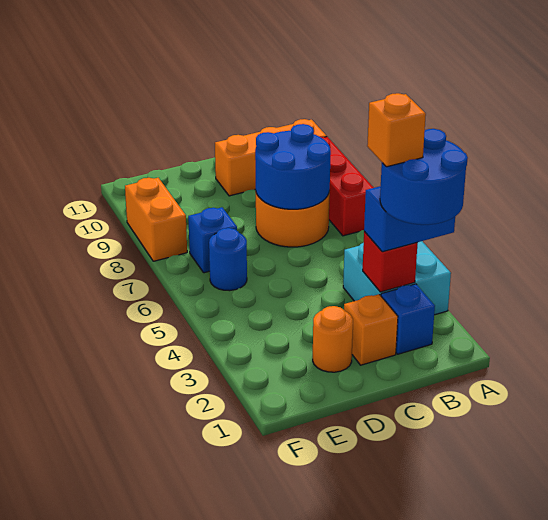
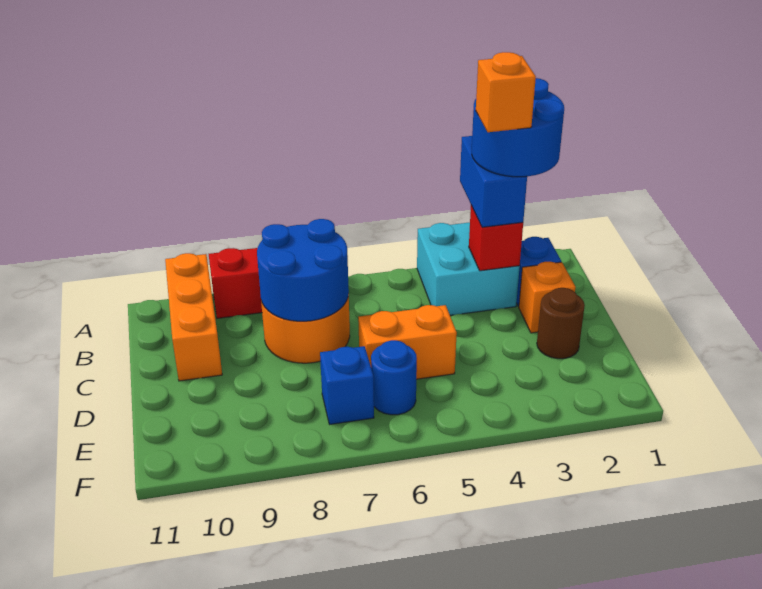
orange round brick D2 level 1 -> brown round brick D2 level 1
orange brick F8:F9 level 1 -> orange brick D5:D6 level 1

